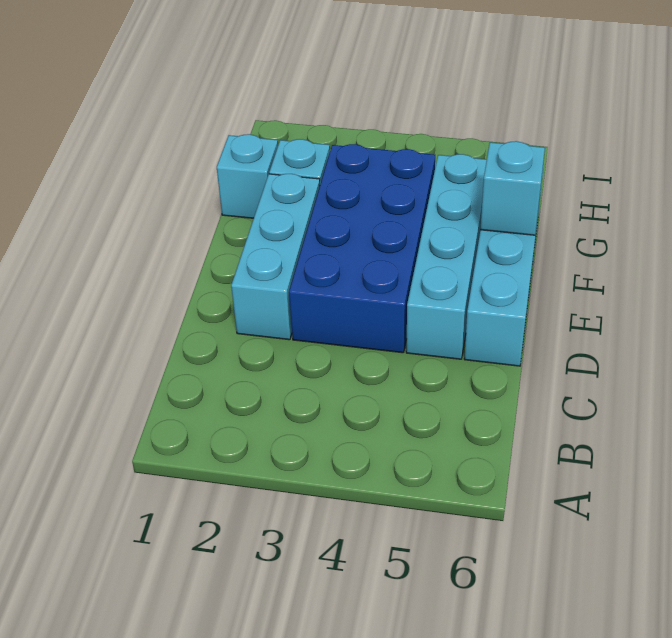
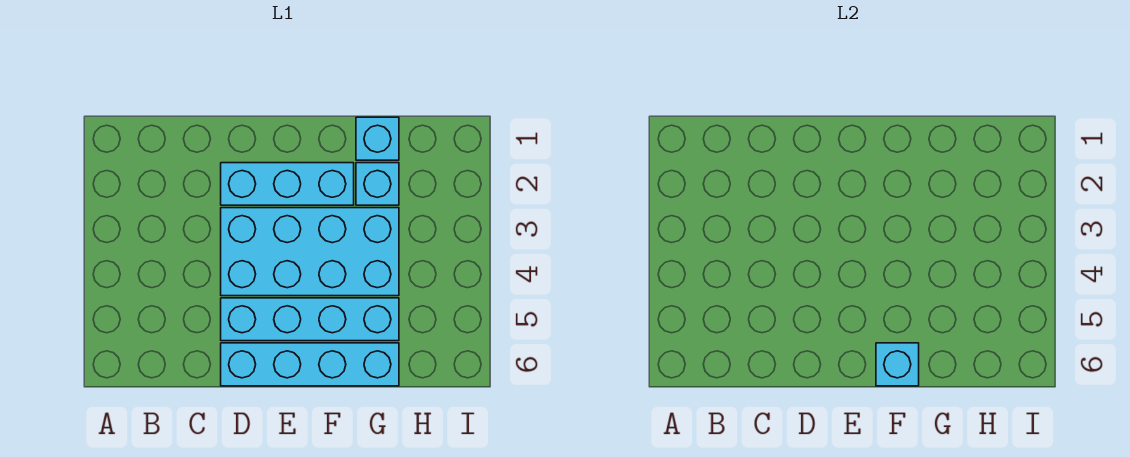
blue brick D3:G4 level 1 -> cyan brick D3:G4 level 1

